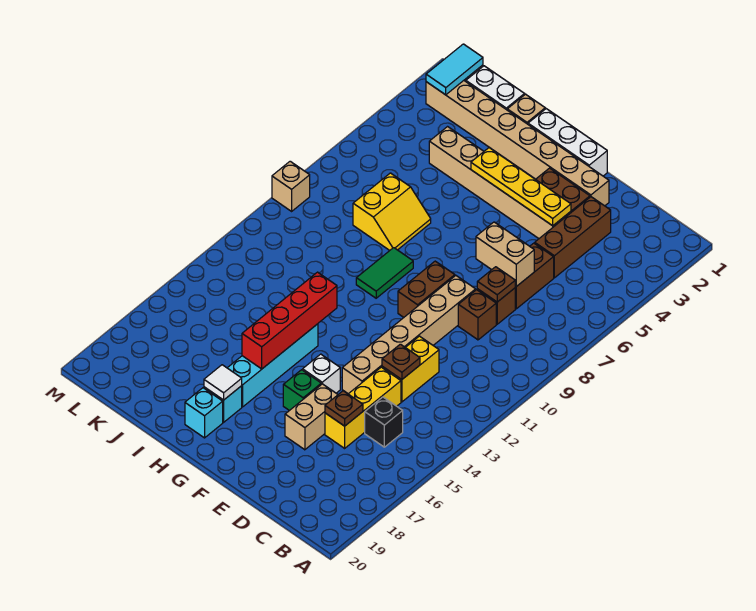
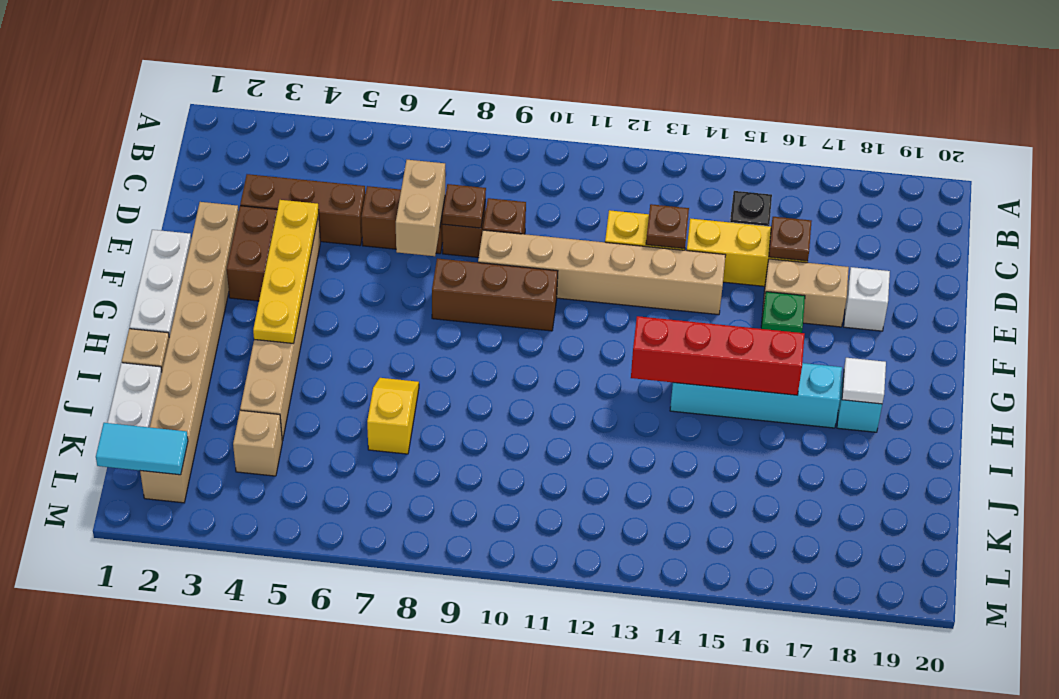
brown brick F9:F10 level 1 -> brown brick F8:F10 level 1
white brick F15 level 1 -> white brick E18 level 1
green tile H9:H10 level 1 -> none
cyan brick H19 level 1 -> none
yellow slope I7:J8 level 1 top J -> yellow slope I7:J7 level 1 top J
tan brick M9 level 1 -> tan brick K4 level 1

